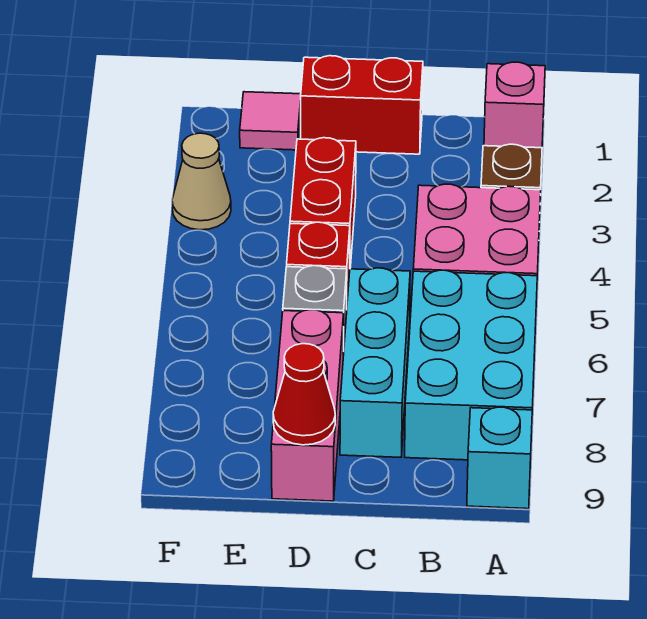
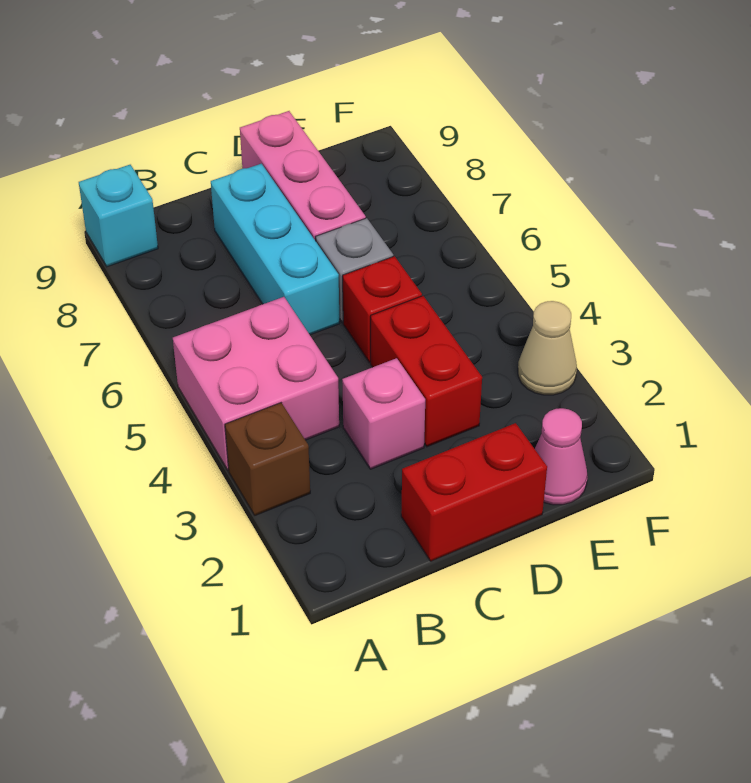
pink brick A1 level 1 -> pink brick C3 level 1
cyan brick A6:B8 level 1 -> none
red cone D9 level 2 -> none
pink tile E1 level 1 -> pink cone E1 level 1

